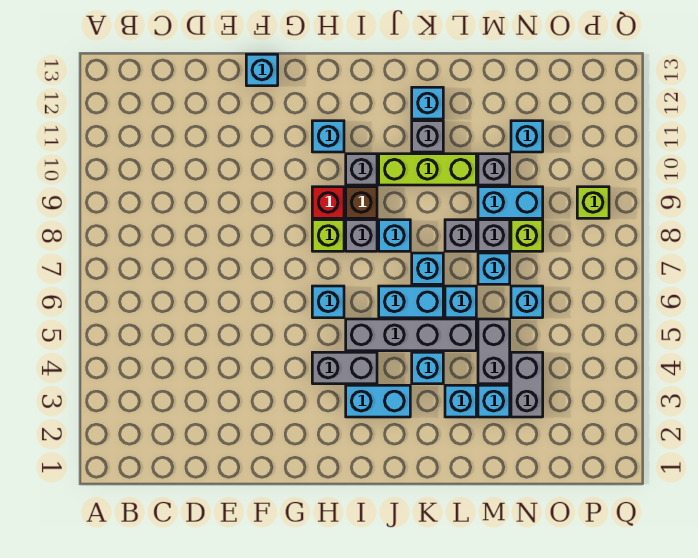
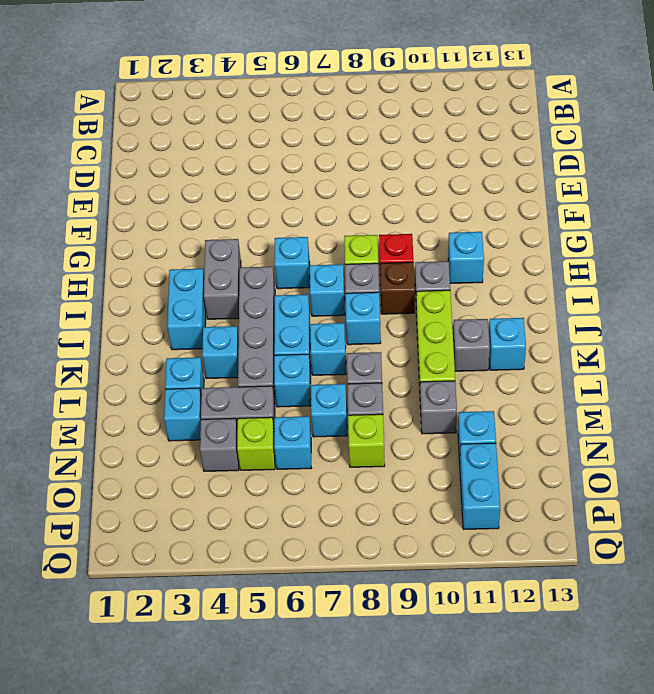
cyan brick F13 level 1 -> cyan brick I7 level 1
cyan brick M9:N9 level 1 -> cyan brick O11:P11 level 1
grey brick N3:N4 level 1 -> grey brick N4 level 1
lime brick P9 level 1 -> lime brick N5 level 1

